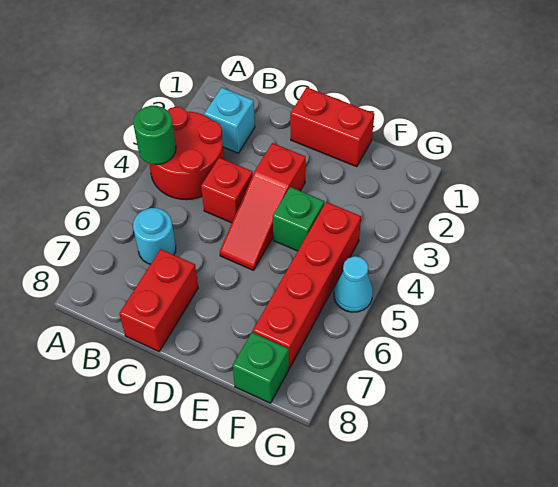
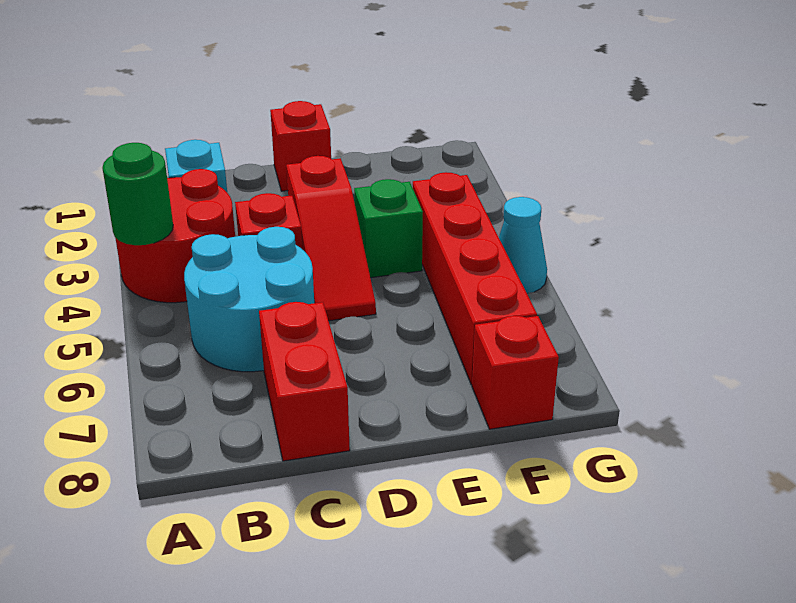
cyan round brick B6 level 1 -> cyan round brick B5:C6 level 1
red brick D1:E1 level 1 -> red brick D1 level 1
green brick F8 level 1 -> red brick F8 level 1

